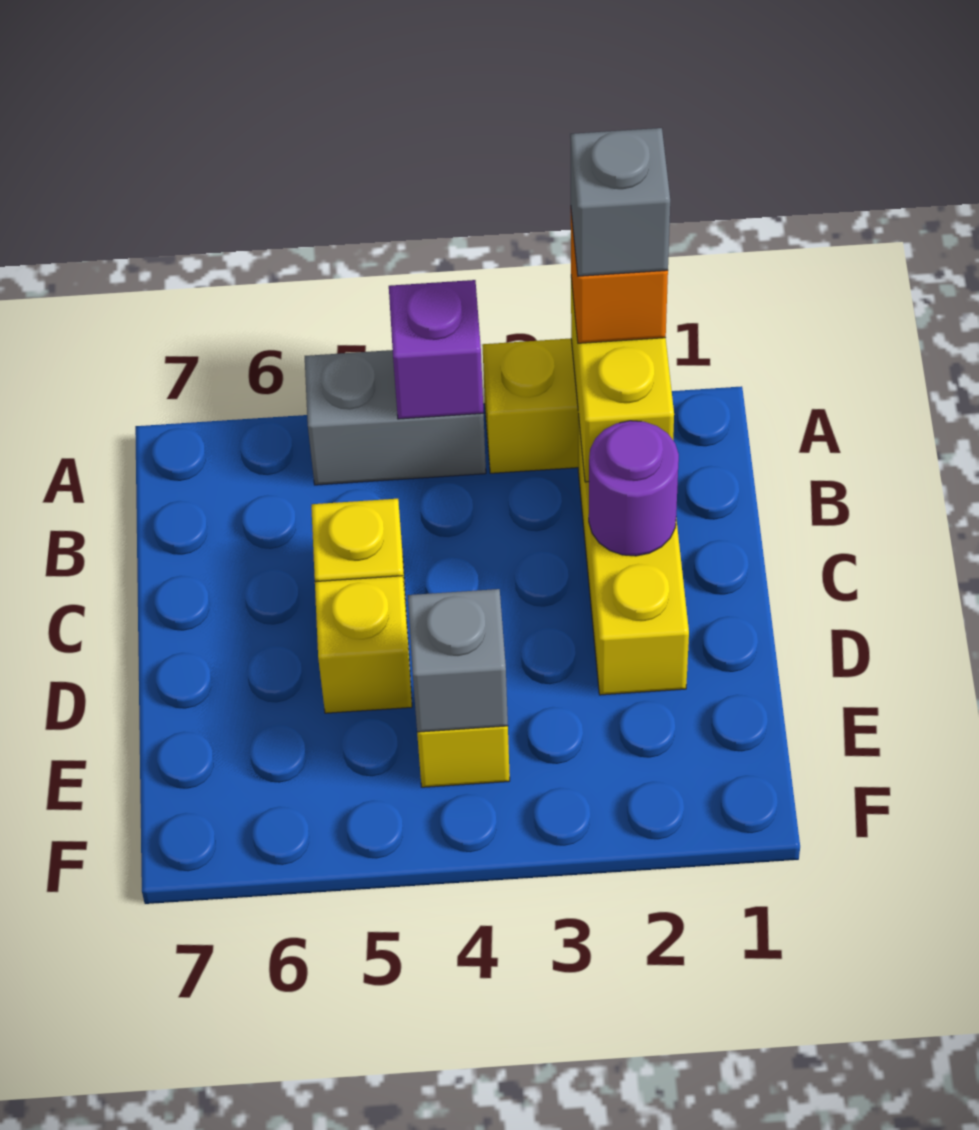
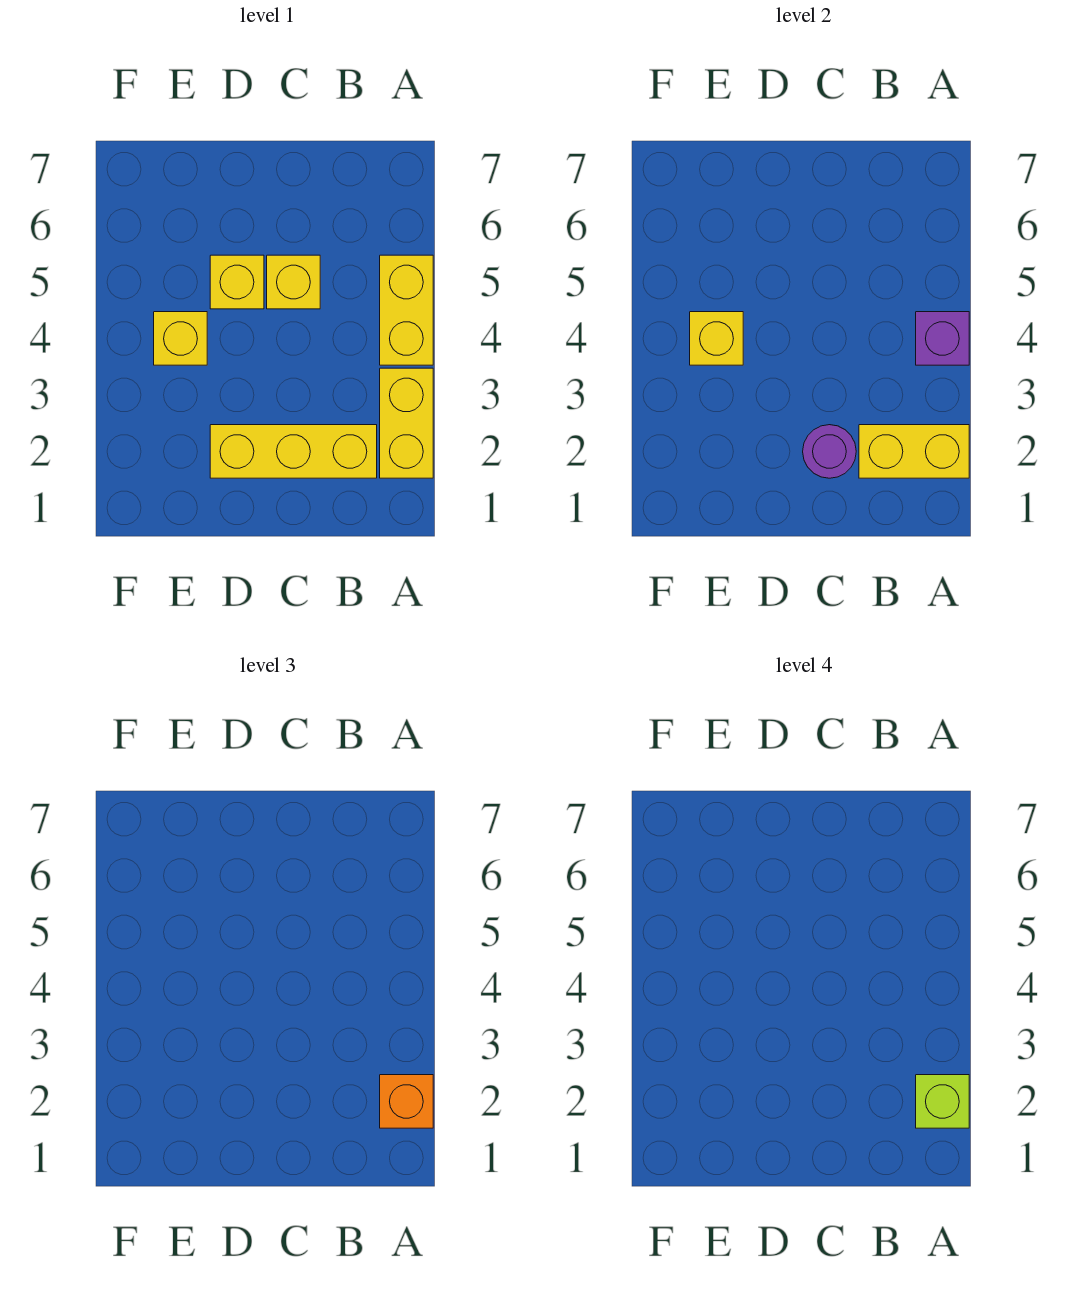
grey brick A2 level 4 -> lime brick A2 level 4
grey brick A4:A5 level 1 -> yellow brick A4:A5 level 1
grey brick E4 level 2 -> yellow brick E4 level 2

